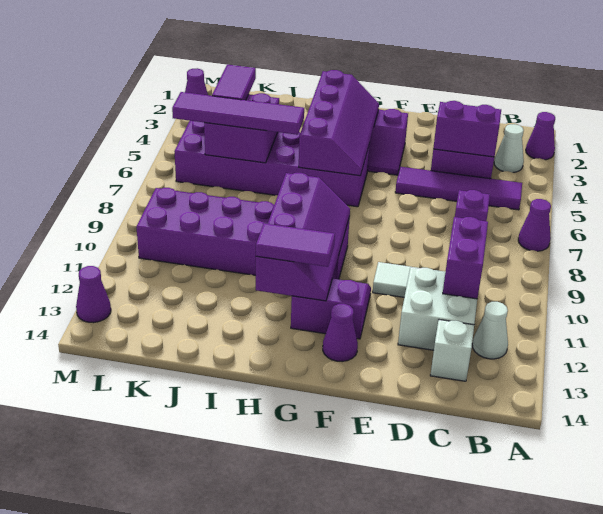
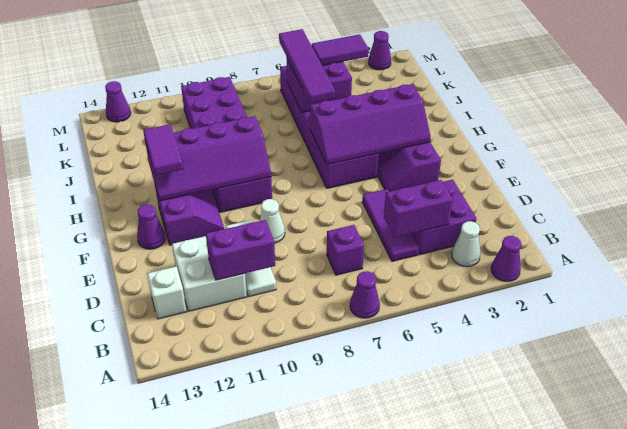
purple tile B5:E5 level 1 -> purple tile C5:E5 level 1
white cone B12 level 1 -> white cone E9 level 1
purple brick C4:D4 level 2 -> purple brick C4:C5 level 2

